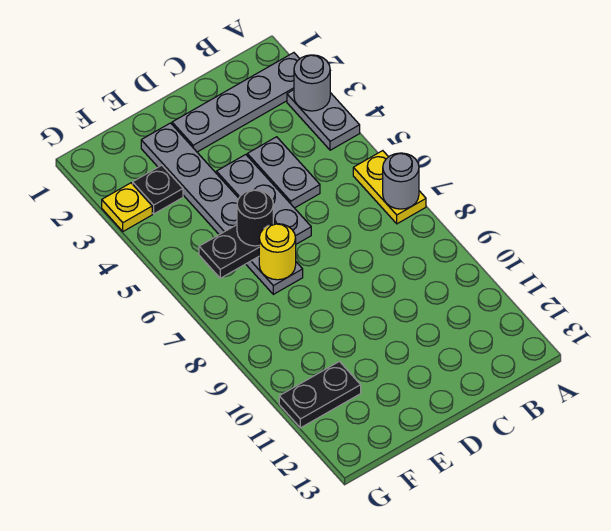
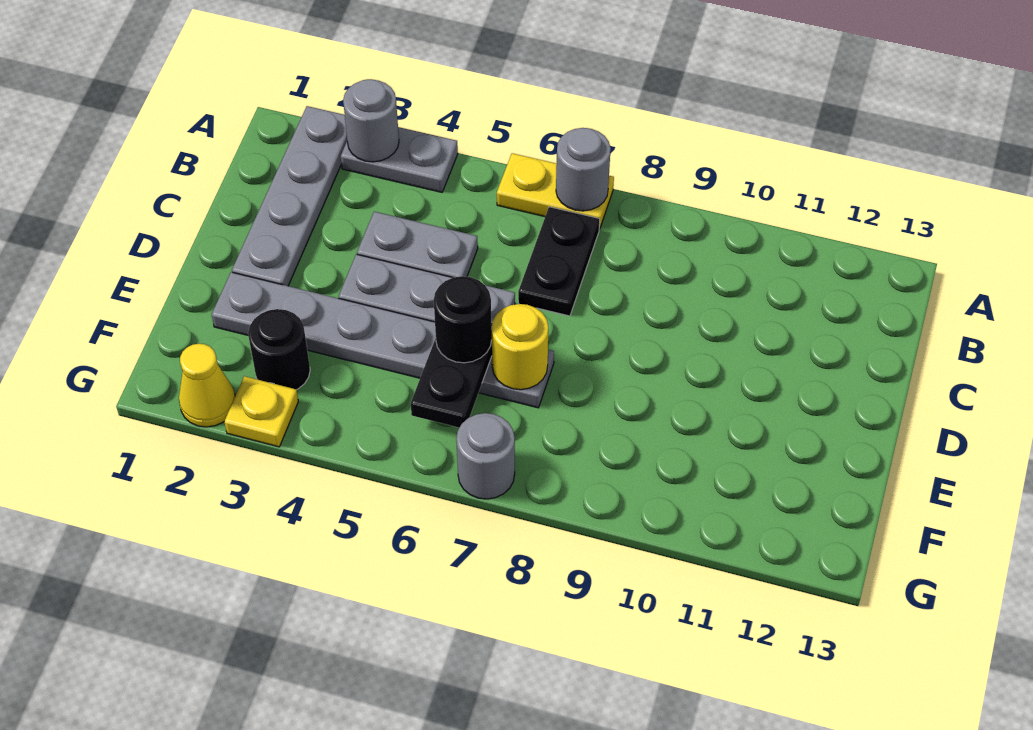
black plate F3 level 1 -> black round brick F3 level 1
black plate F11:G11 level 1 -> black plate B7:C7 level 1
none -> yellow cone G2 level 1
none -> grey round brick G7 level 1

